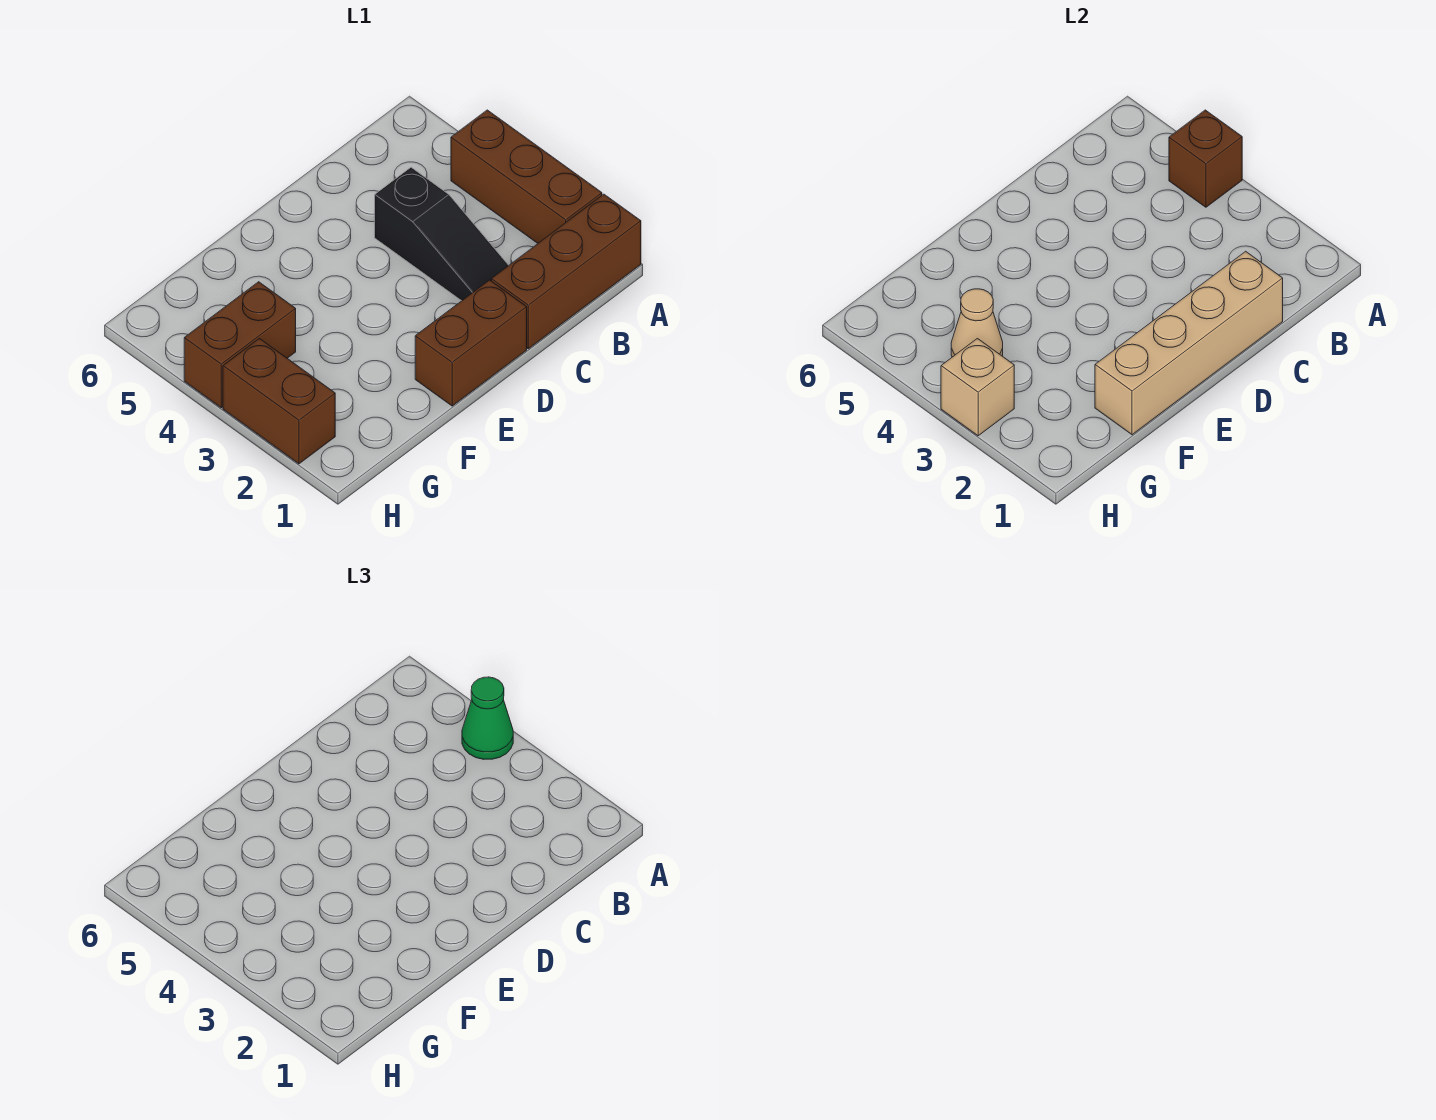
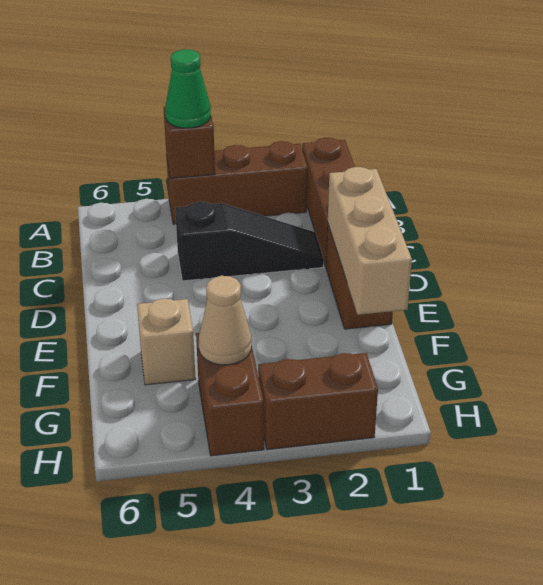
tan brick C1:F1 level 2 -> tan brick D1:F1 level 2
tan brick H3 level 2 -> tan brick F5 level 1

